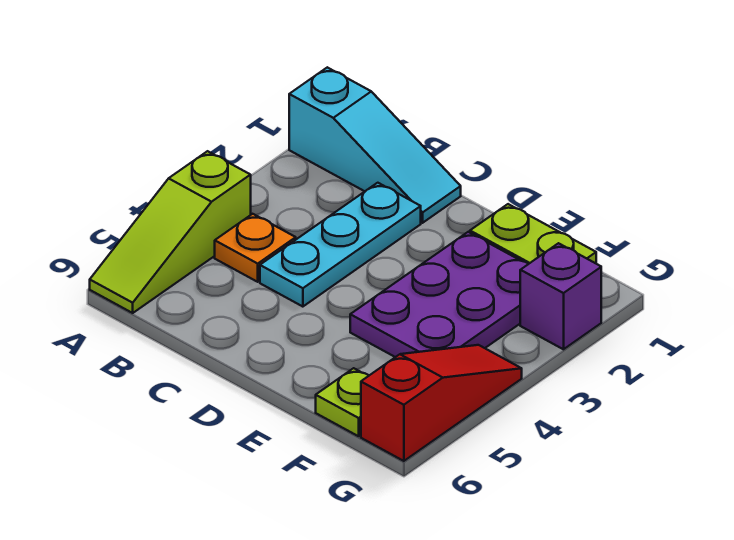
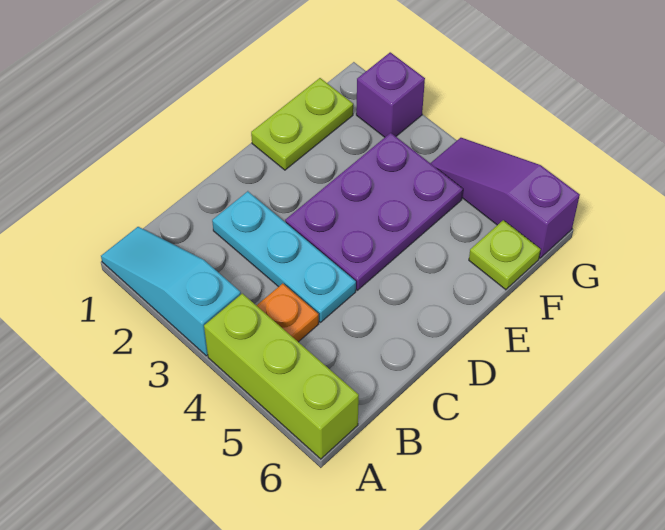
cyan slope A1:C1 level 1 top A -> cyan slope A1:A3 level 1 top 3
lime slope A4:A6 level 1 top 4 -> lime brick A4:A6 level 1
purple plate E2:F4 level 1 -> purple plate D3:F4 level 1
red slope G4:G6 level 1 top 6 -> purple slope G4:G6 level 1 top 6

